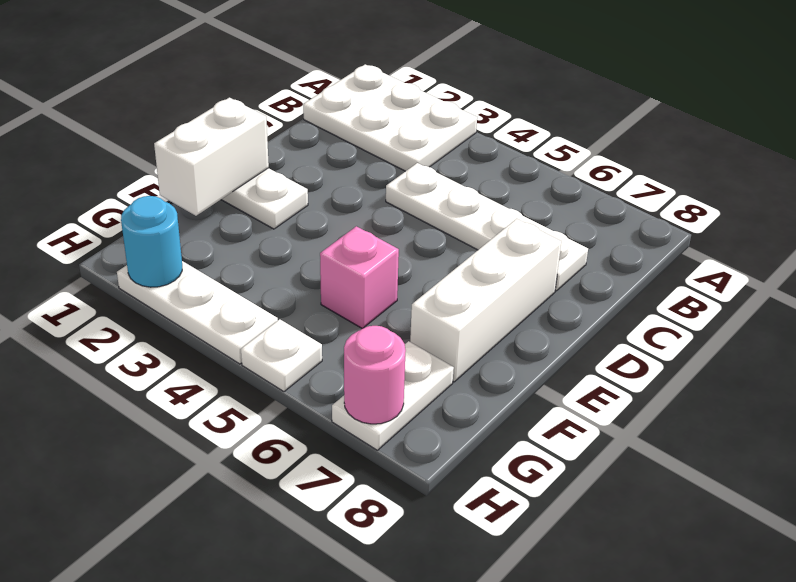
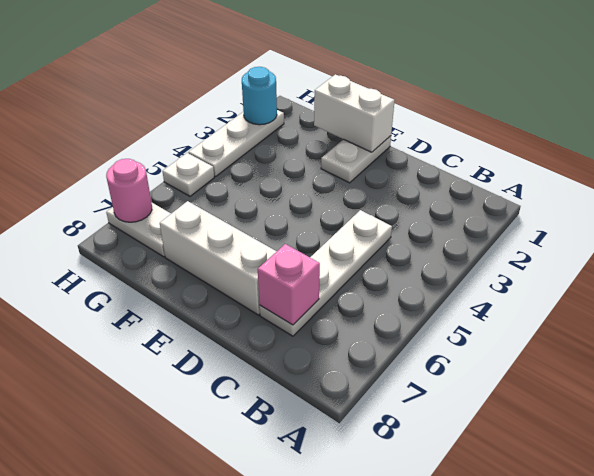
white plate A1:B3 level 1 -> none
pink brick F5 level 1 -> pink brick C7 level 2

